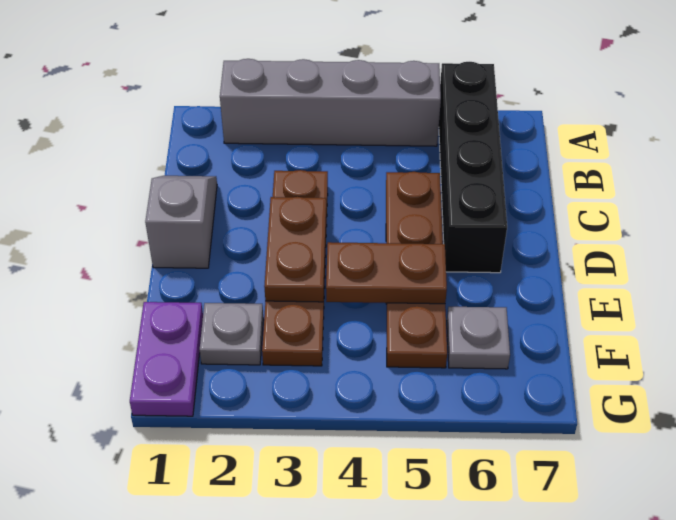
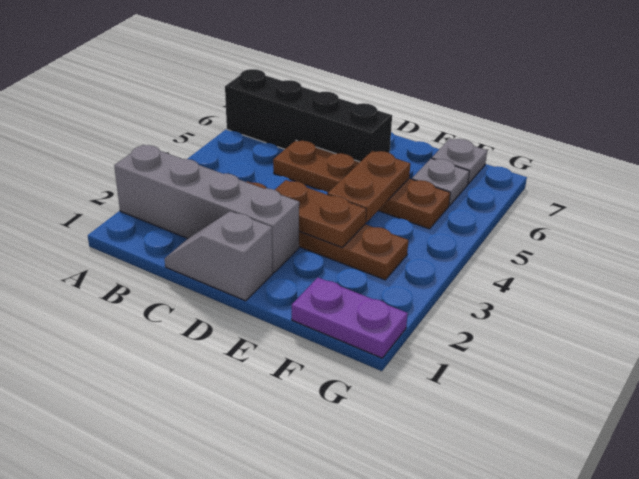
grey brick A2:A5 level 1 -> grey brick A2:D2 level 1
grey plate F2 level 1 -> grey plate F7 level 1

